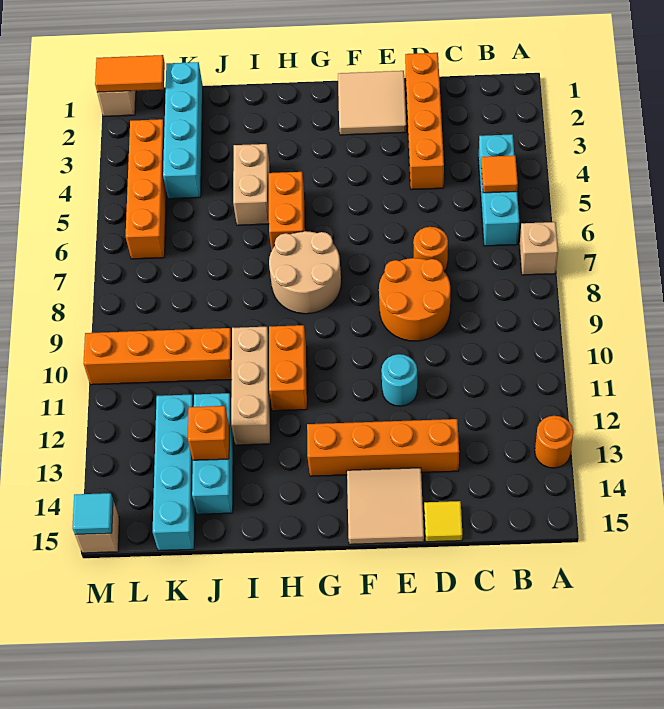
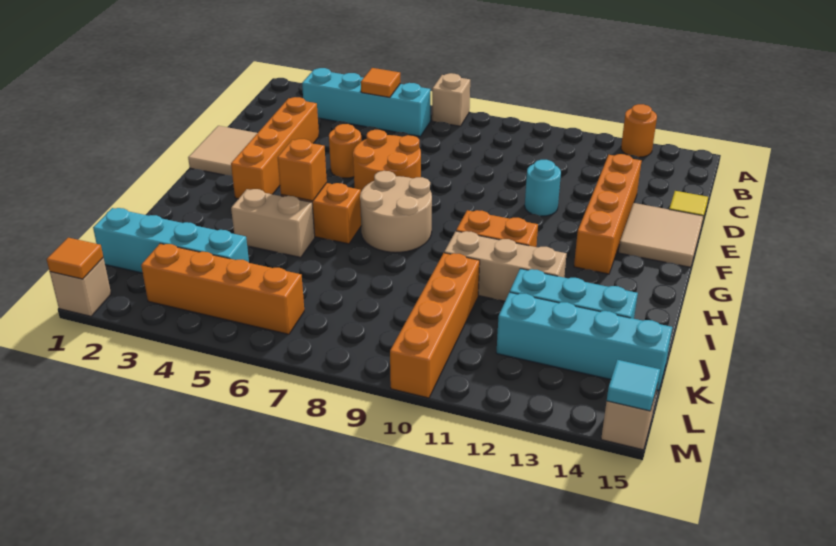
cyan brick B4:B6 level 1 -> cyan brick B3:B6 level 1
orange brick D1:D4 level 1 -> orange brick D3:G3 level 1
orange round brick D7 level 1 -> orange round brick E5 level 1
orange round brick D8:E9 level 1 -> orange round brick E6:F7 level 1
orange brick J13 level 2 -> orange brick H5 level 2
orange tile L1:M1 level 2 -> orange tile M1 level 2

